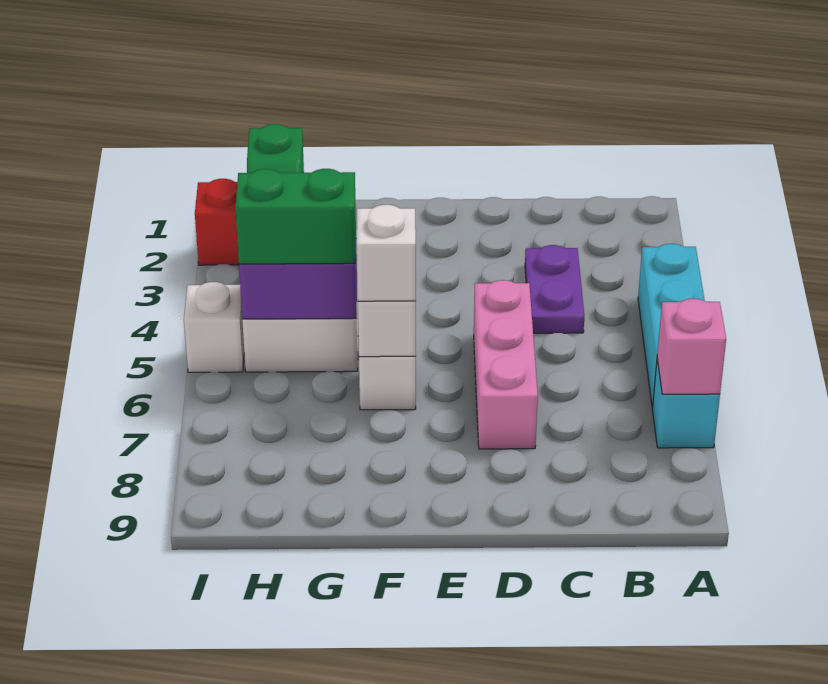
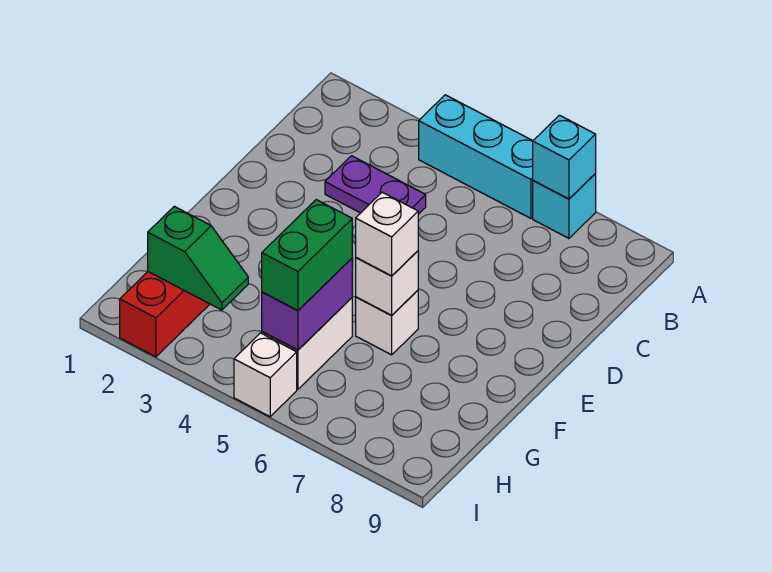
pink brick A7 level 2 -> cyan brick A7 level 2
pink brick D5:D7 level 1 -> none

